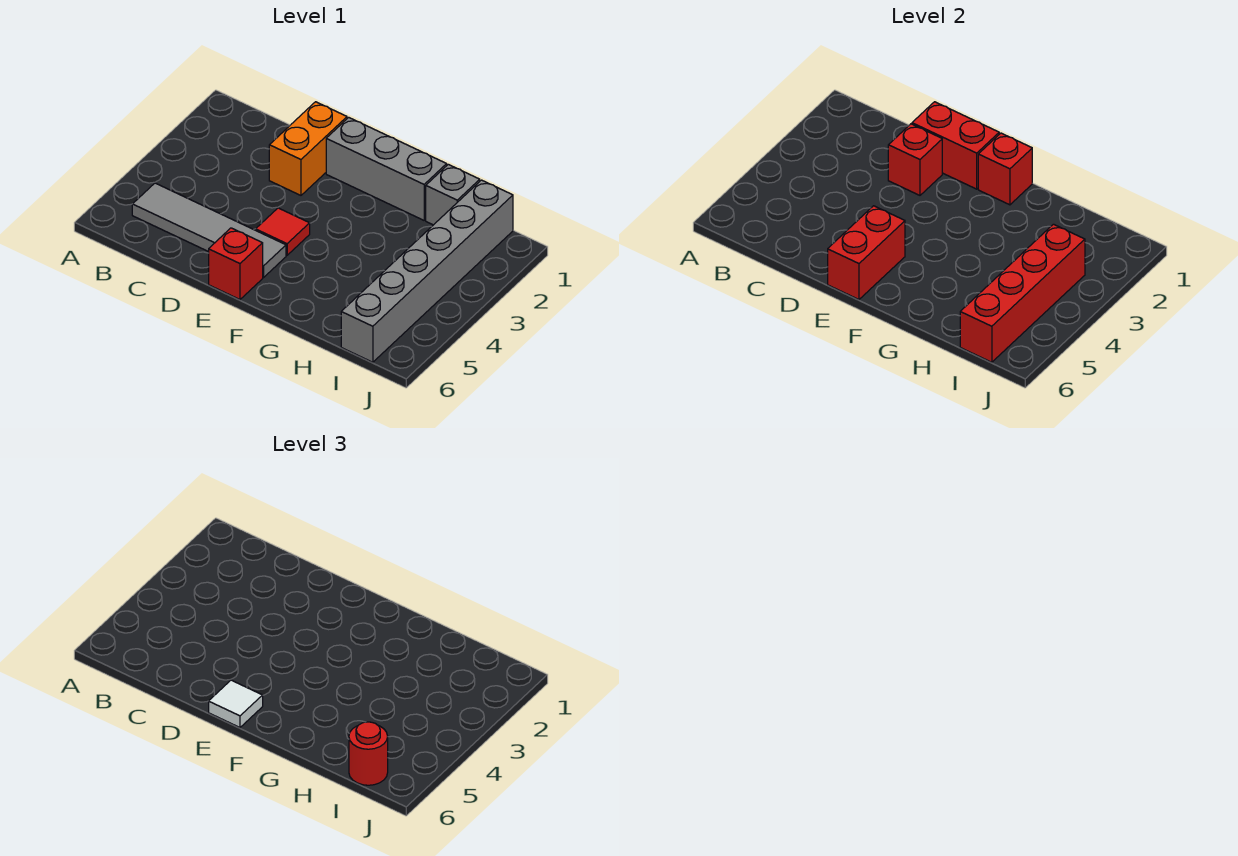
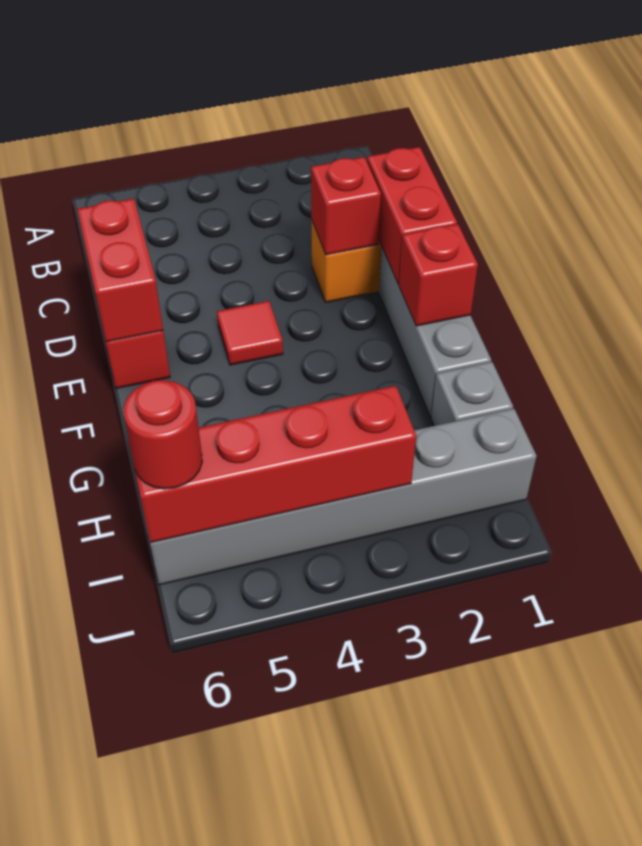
grey tile B5:E5 level 1 -> none
red brick E5:E6 level 2 -> red brick D6:E6 level 2
white tile E6 level 3 -> none

